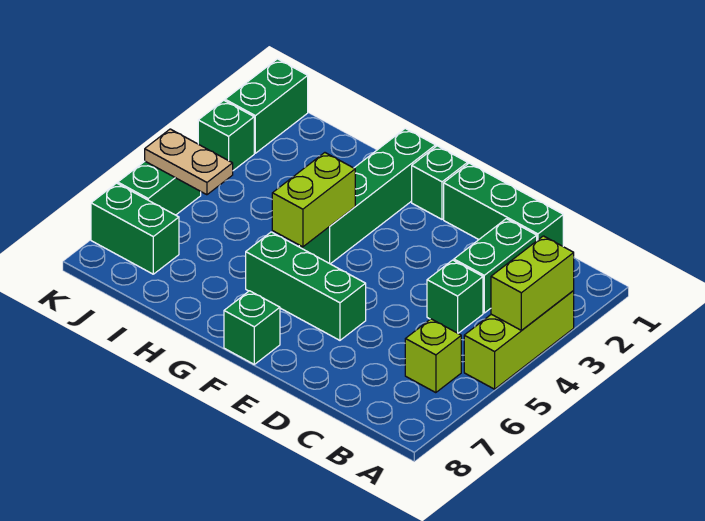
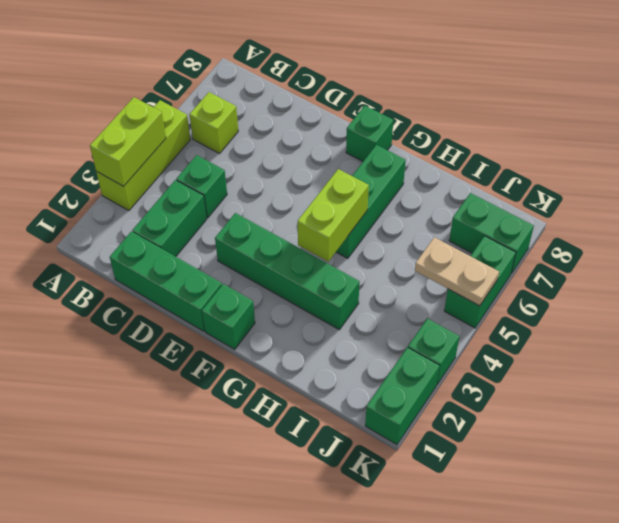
green brick E6:G6 level 1 -> green brick G5:G7 level 1
green brick G1:G4 level 1 -> green brick E3:H3 level 1

